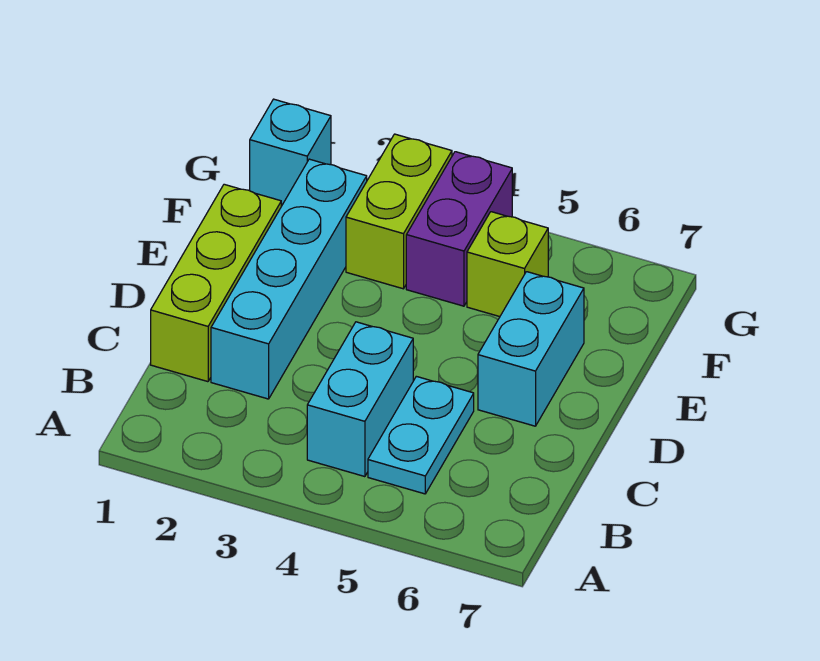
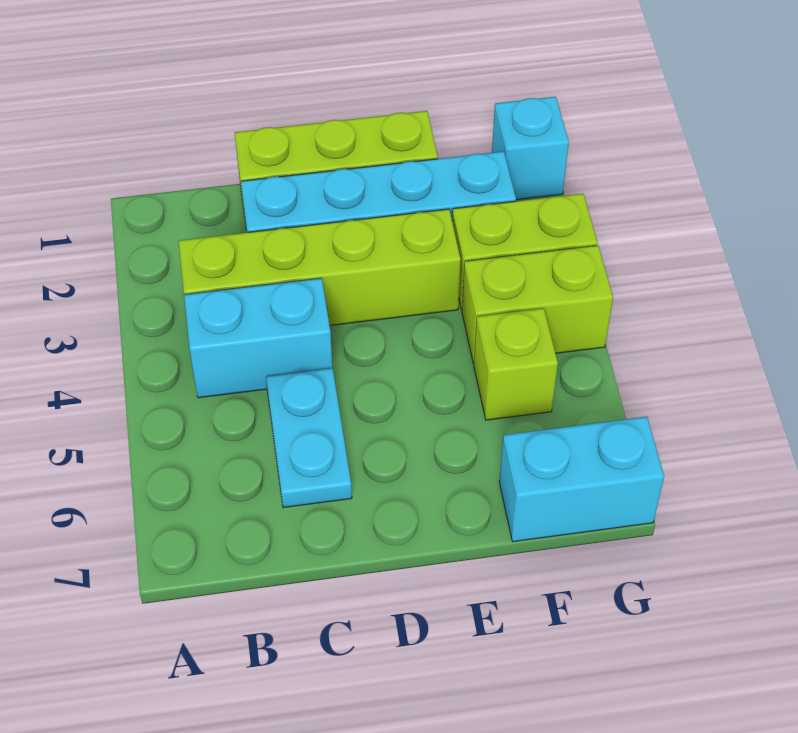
none -> lime brick B3:E3 level 1
cyan plate B5:C5 level 1 -> cyan plate C5:C6 level 1
cyan brick D6:E6 level 1 -> cyan brick F7:G7 level 1
purple brick F4:G4 level 1 -> lime brick F4:G4 level 1

